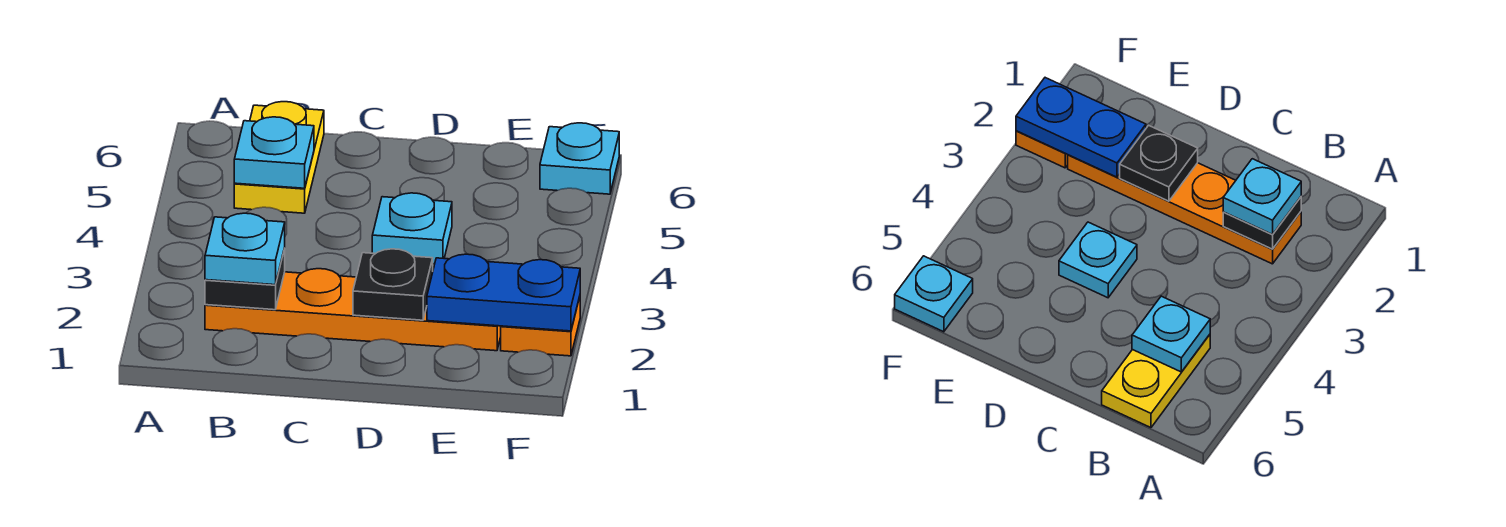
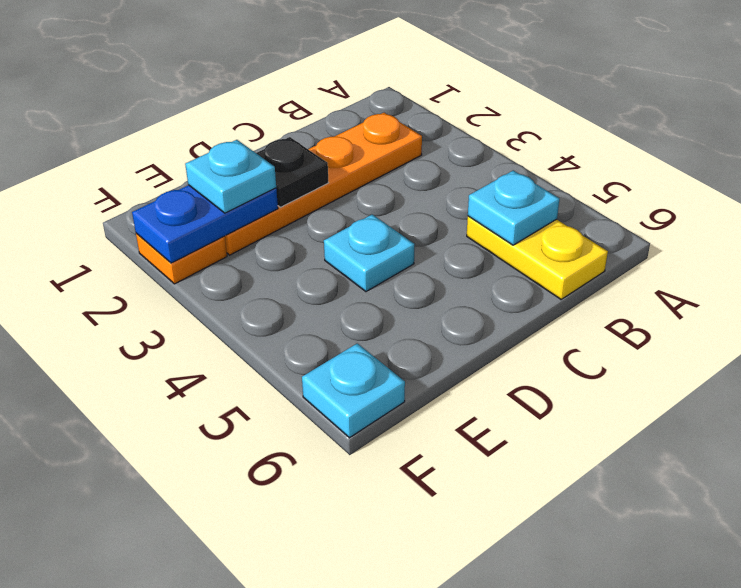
black plate B2 level 2 -> none
cyan plate B2 level 3 -> cyan plate E2 level 3

